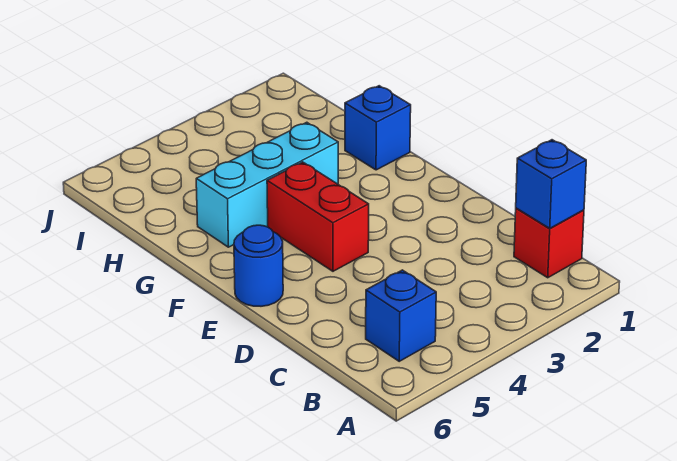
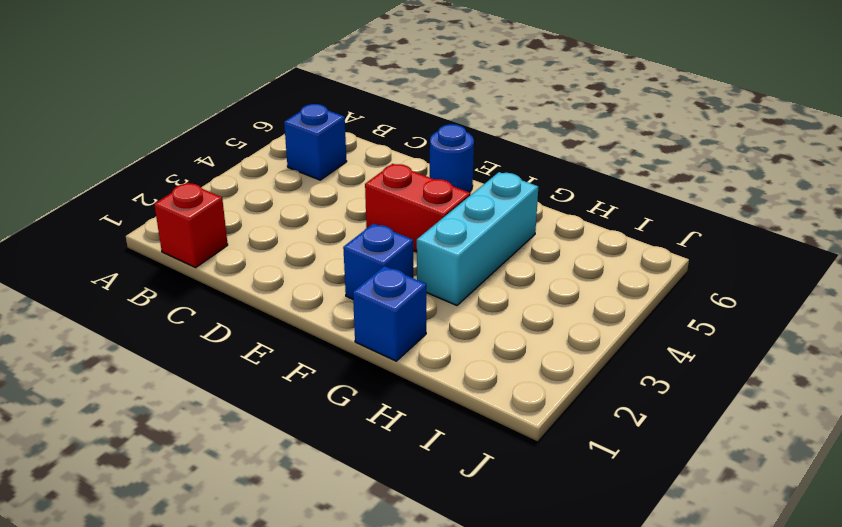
blue brick B1 level 2 -> blue brick F2 level 1

